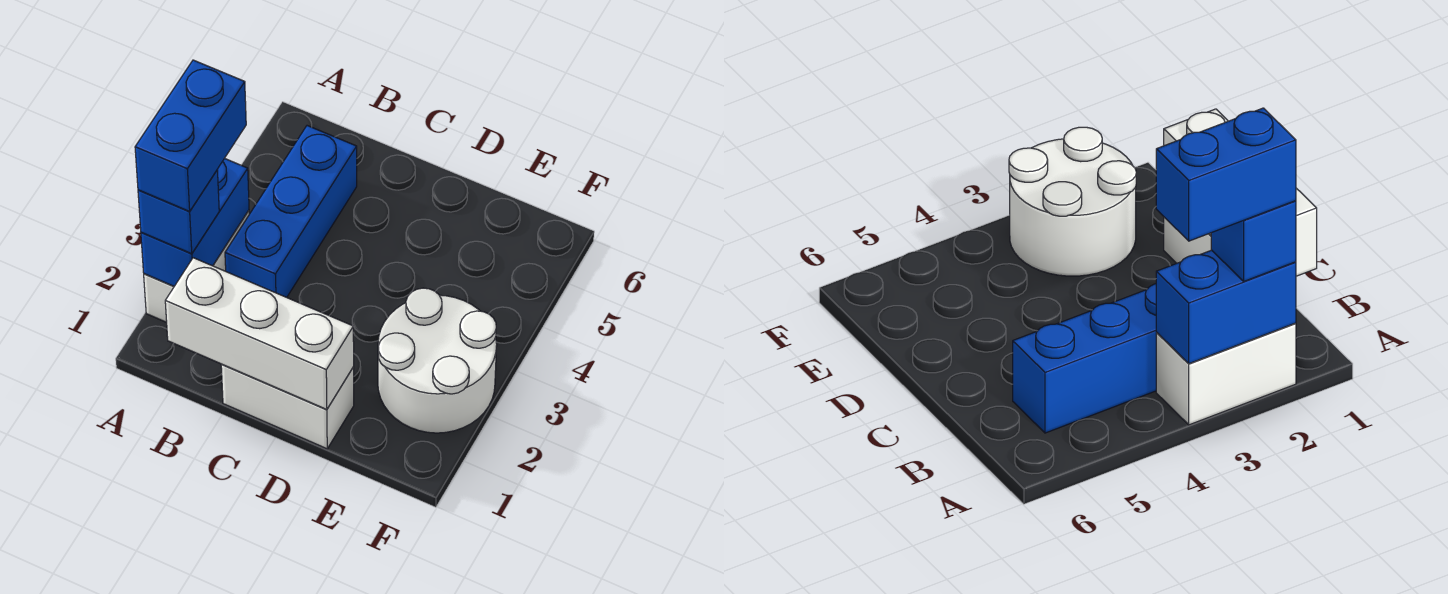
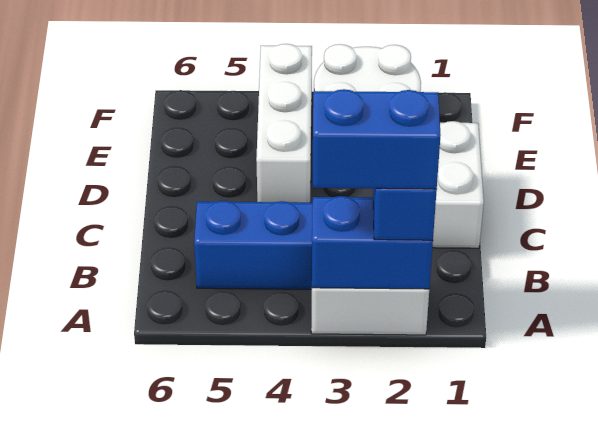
white brick B1:D1 level 2 -> white brick D4:F4 level 1

